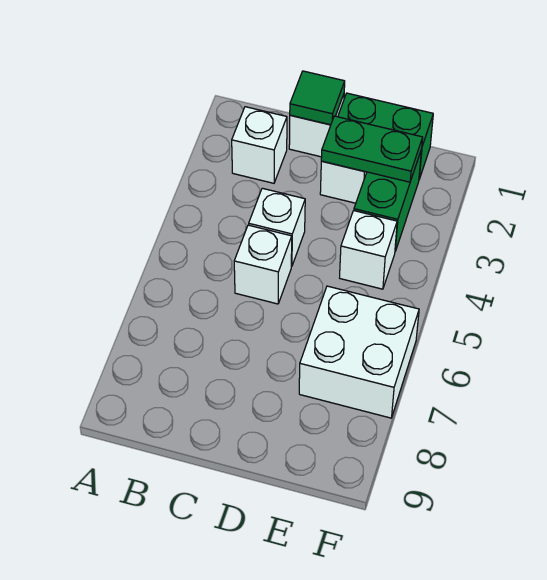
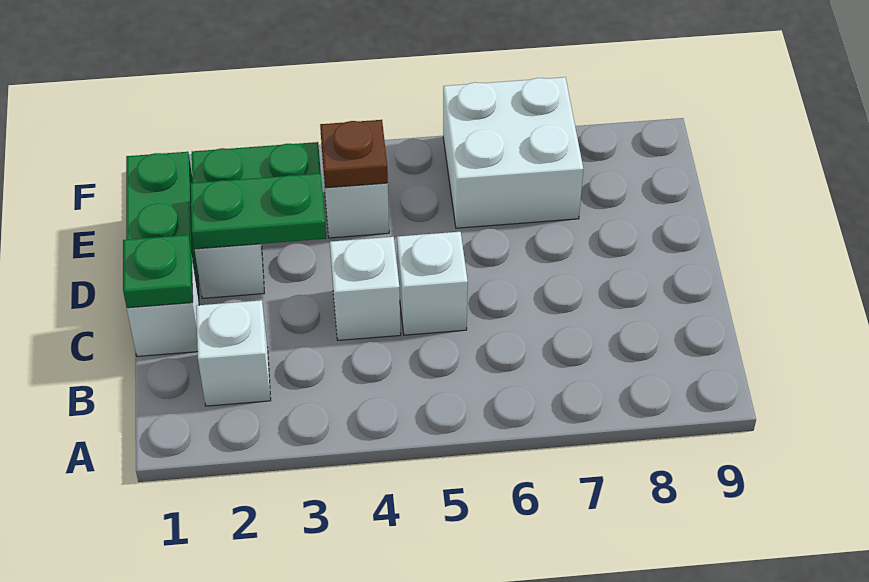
green tile C1 level 2 -> green plate C1 level 2
green plate D2:E2 level 2 -> green plate D2:D3 level 2
none -> brown plate E4 level 2

